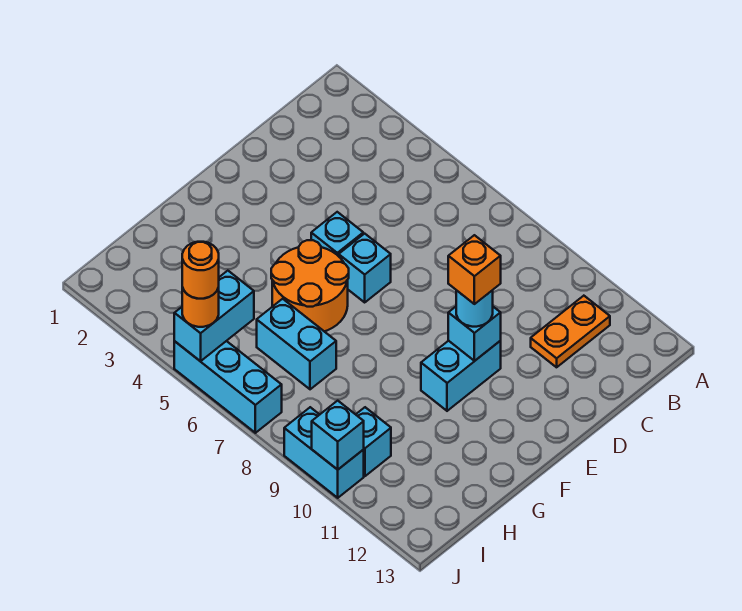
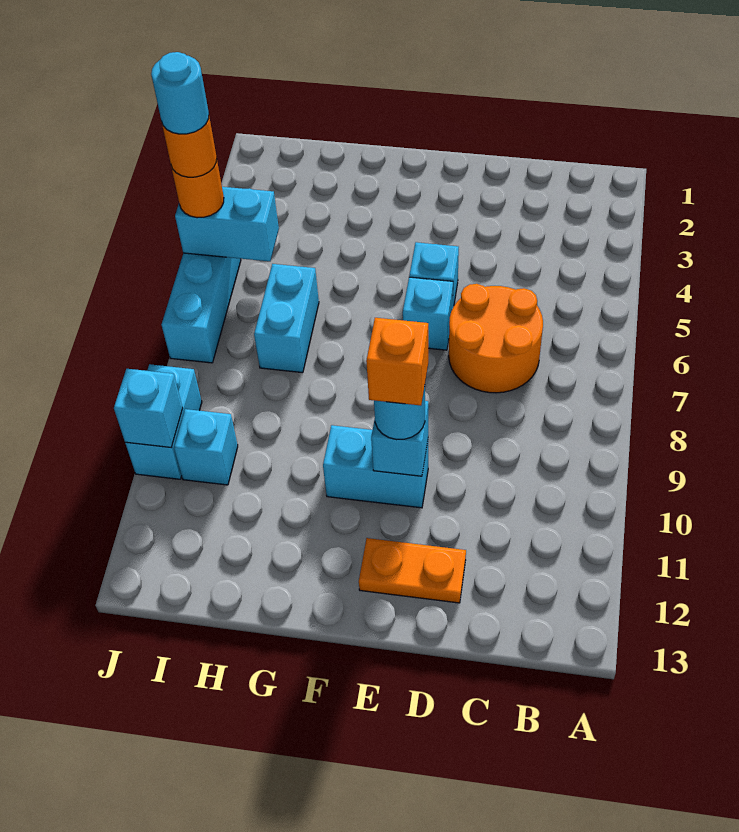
orange plate B11:C11 level 1 -> orange plate D12:E12 level 1
orange round brick F5:G6 level 1 -> orange round brick C6:D7 level 1
none -> cyan round brick J5 level 5

